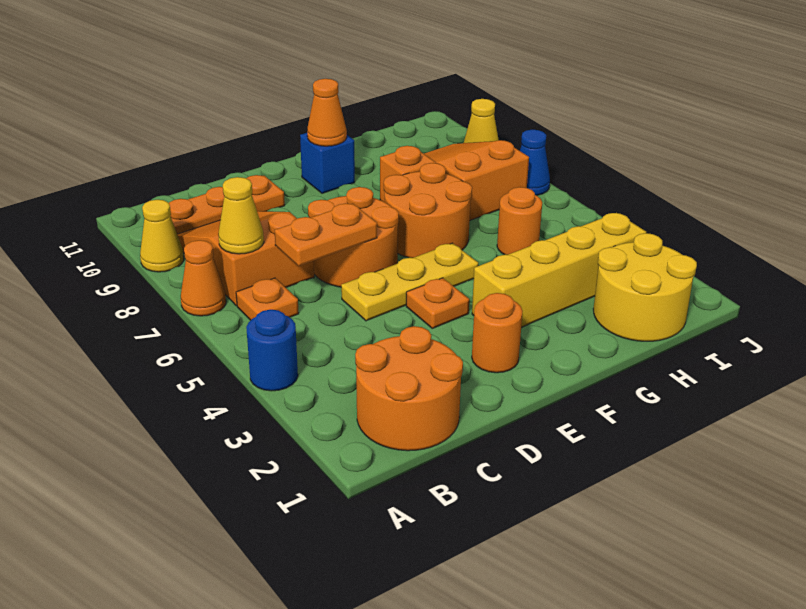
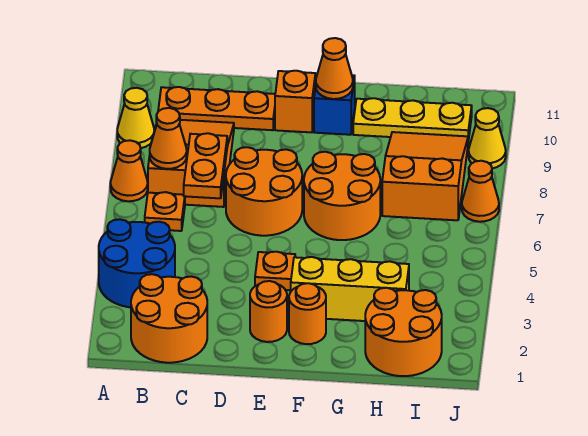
blue round brick A4 level 1 -> blue round brick A3:B4 level 1
yellow cone B7 level 2 -> orange cone B7 level 2
orange plate C6:D6 level 2 -> orange plate C6:C7 level 2
yellow plate D5:F5 level 1 -> yellow plate G10:I10 level 1
yellow brick F3:I3 level 1 -> yellow brick F3:H3 level 1
orange brick G8 level 1 -> orange brick E10 level 1
yellow round brick H1:I2 level 1 -> orange round brick H1:I2 level 1
orange round brick H5 level 1 -> orange round brick F2 level 1
blue cone J7 level 1 -> orange cone J7 level 1

